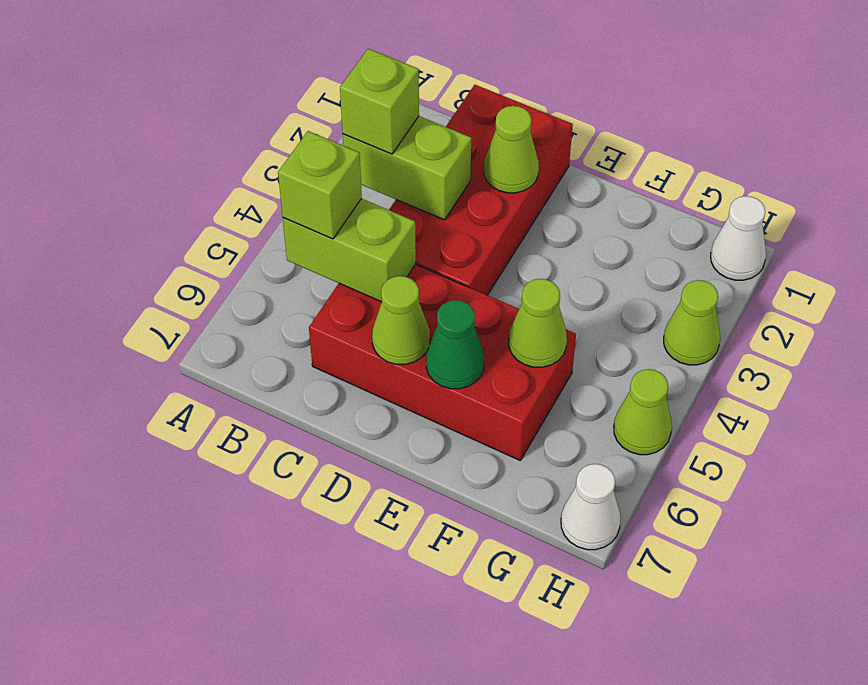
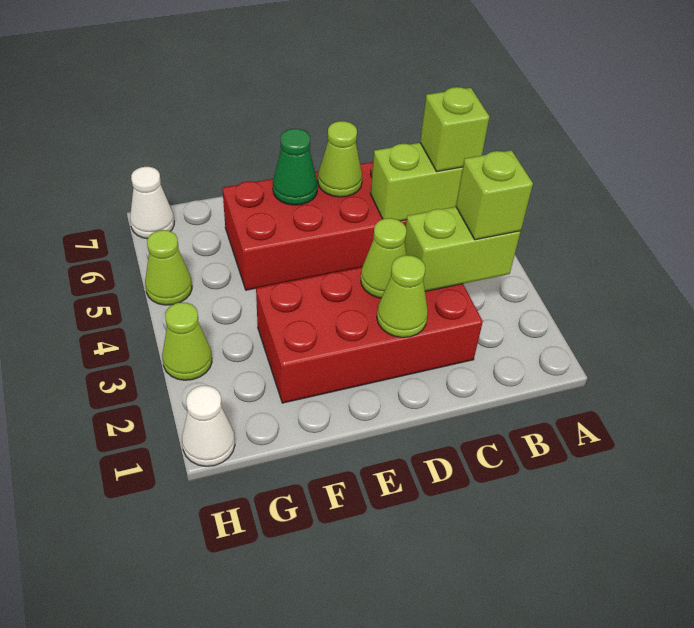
red brick C1:D4 level 1 -> red brick C2:F3 level 1
lime cone F5 level 2 -> lime cone D3 level 2

